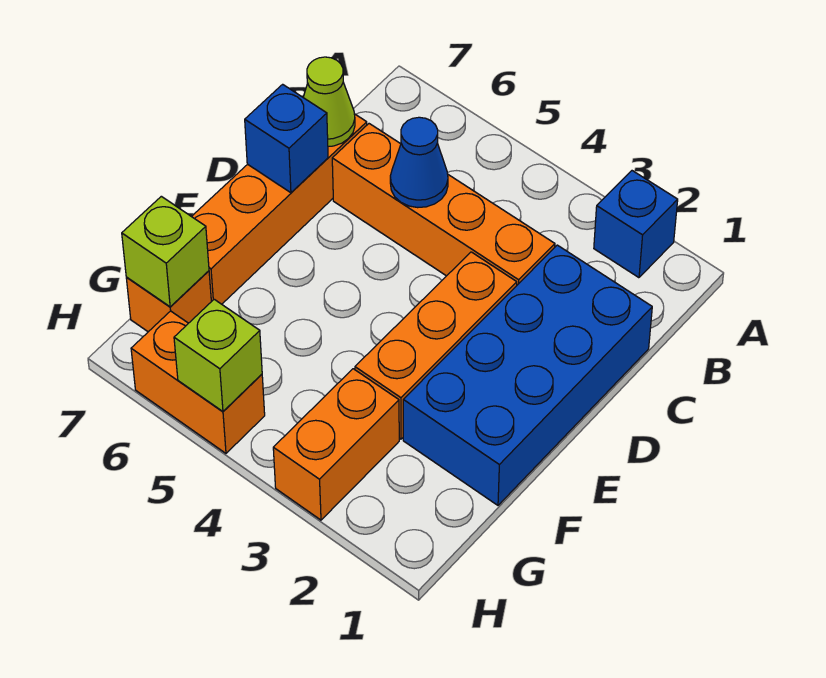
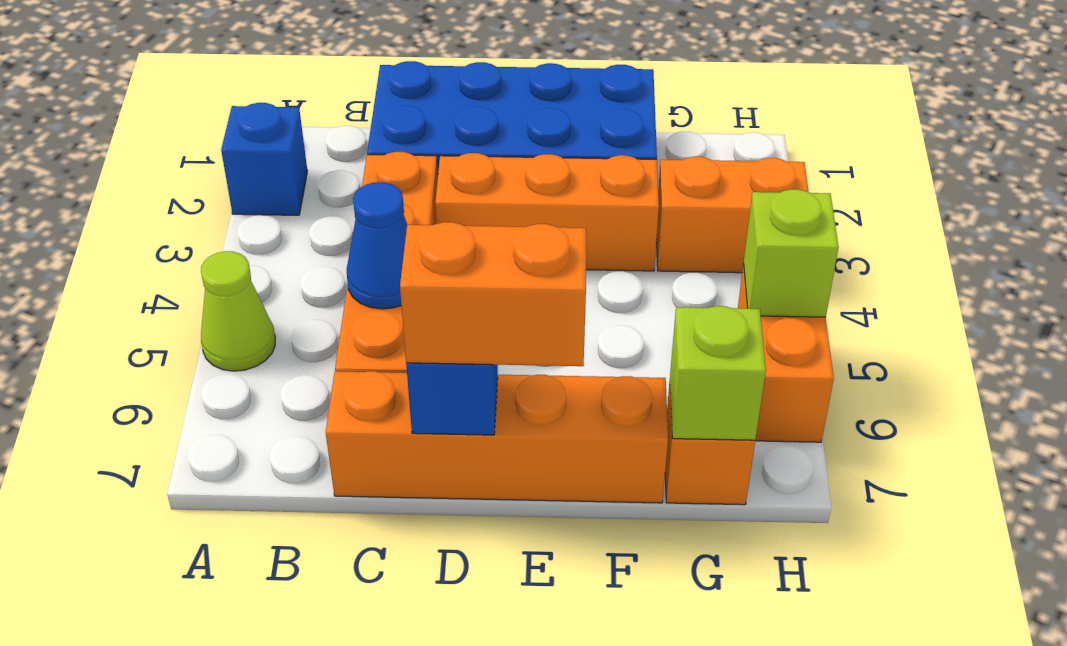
lime cone C7 level 2 -> lime cone A5 level 1
none -> orange brick D7:E7 level 3

